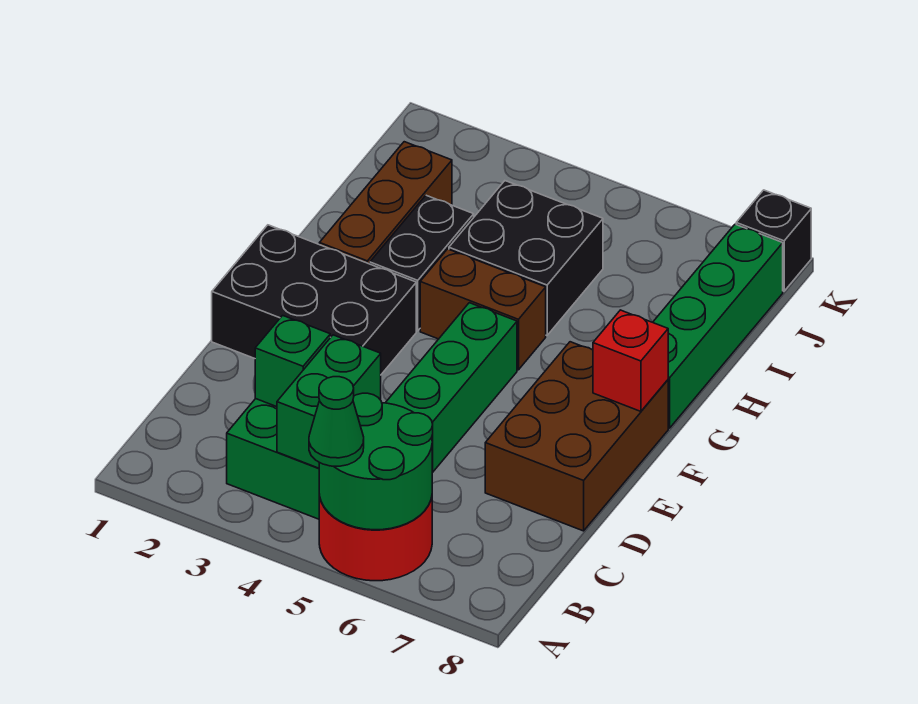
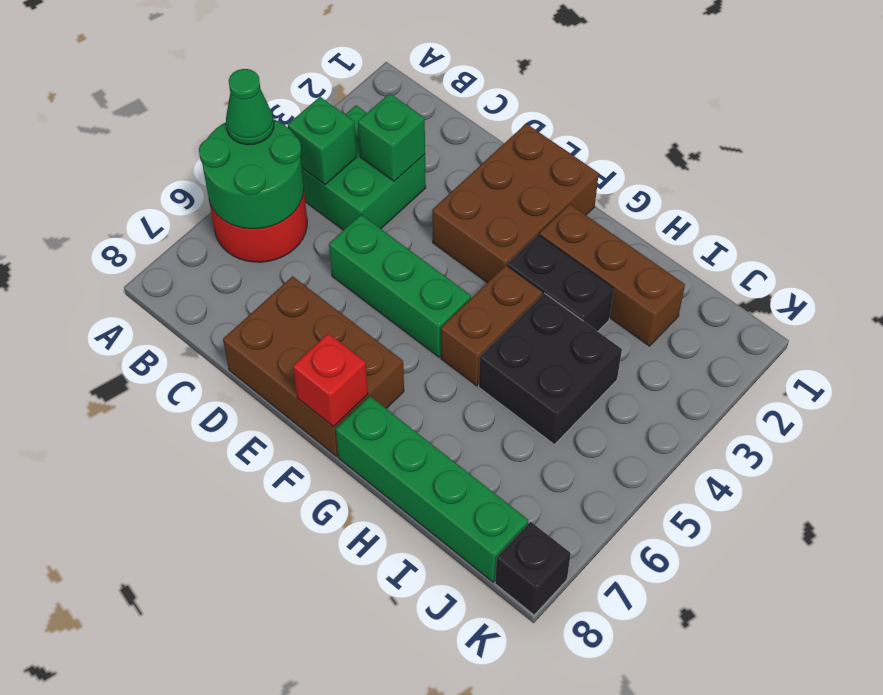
green brick B4:C4 level 2 -> green brick B4 level 2
black brick E1:F3 level 1 -> brown brick E1:F3 level 1

